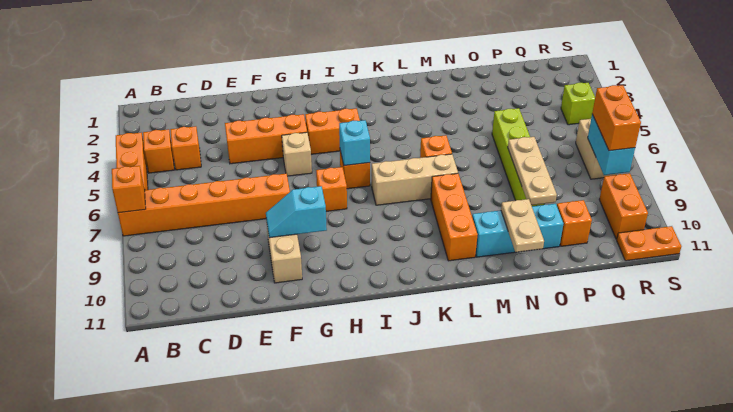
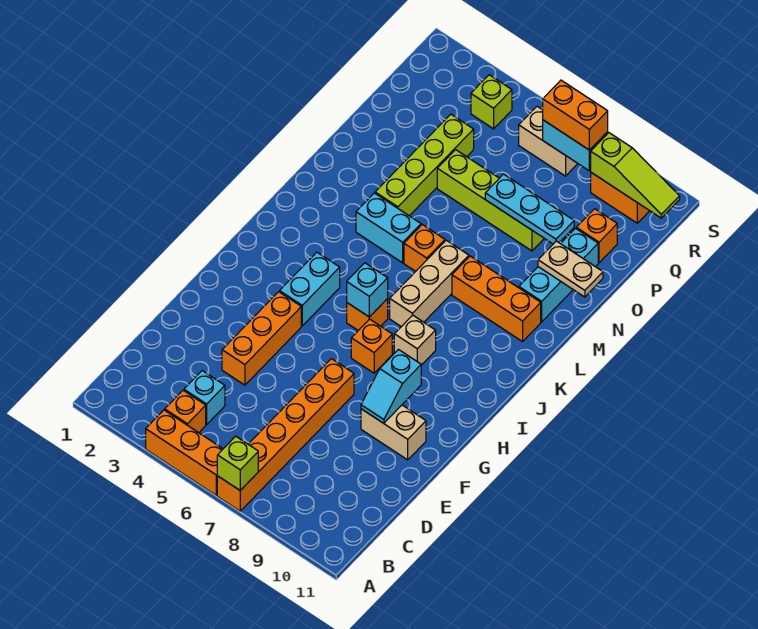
orange brick A7 level 2 -> lime brick A7 level 2
orange brick C4 level 1 -> cyan brick C4 level 1
tan brick G5 level 1 -> tan brick I8 level 1
orange brick H4:I4 level 1 -> cyan brick H4:I4 level 1
none -> cyan brick L4:L5 level 1
none -> lime brick M4:P4 level 1
tan plate O7:O9 level 2 -> cyan plate O7:O9 level 2
none -> lime slope R9:R11 level 2 top 9
orange plate R11:S11 level 1 -> none

